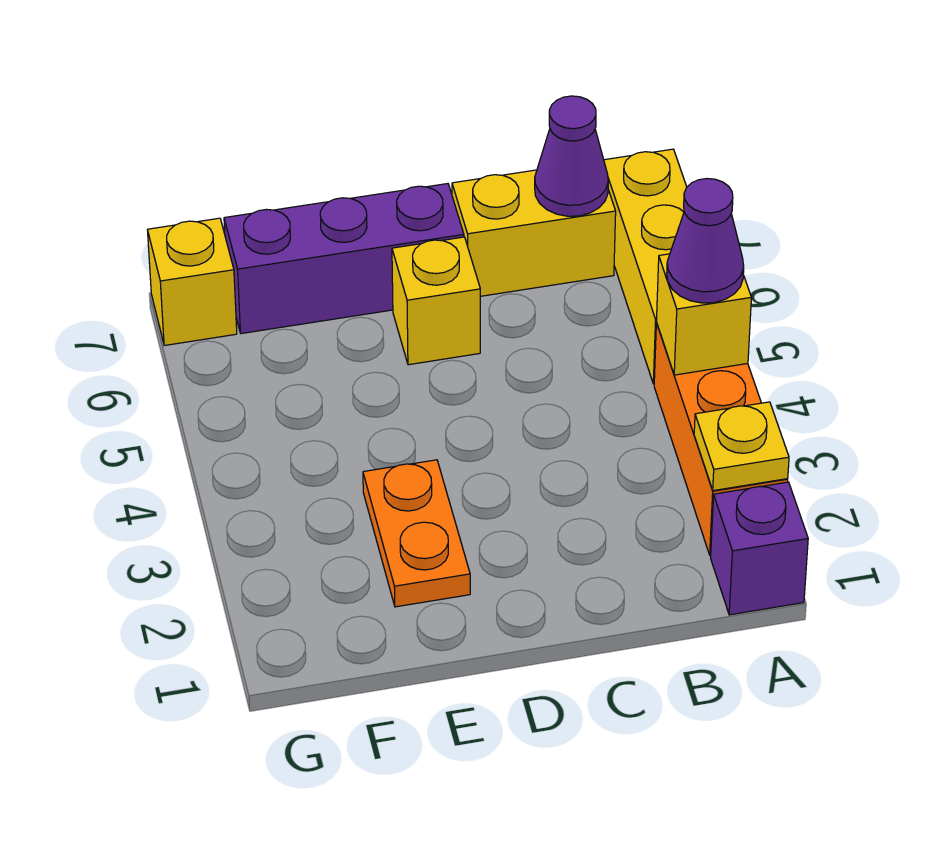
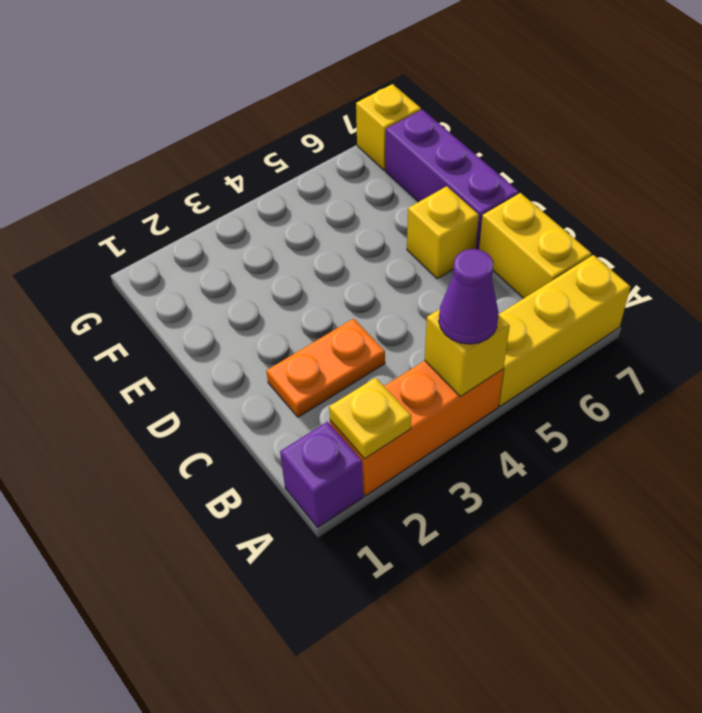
purple cone B7 level 2 -> none
orange plate E2:E3 level 1 -> orange plate C2:C3 level 1

